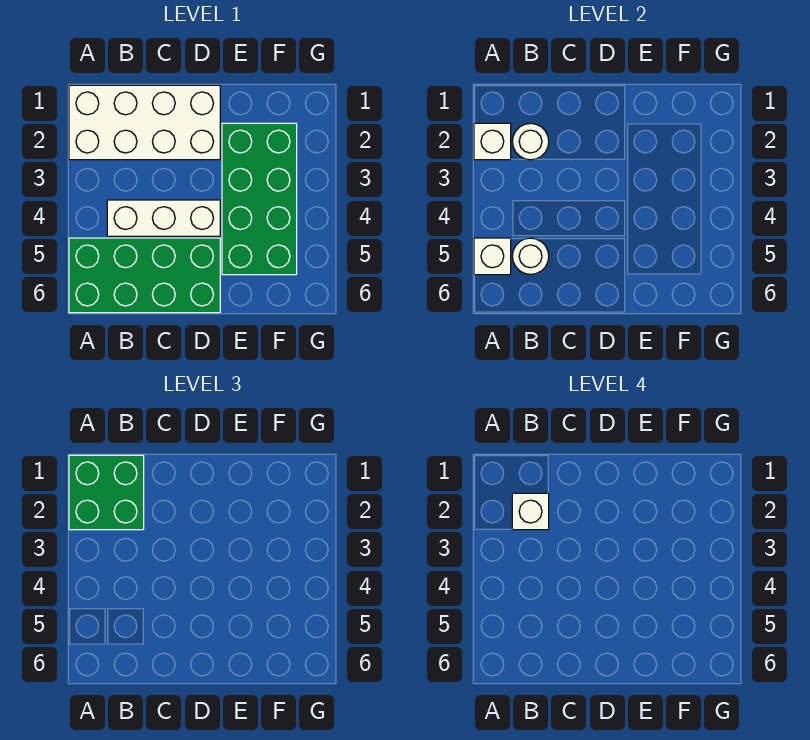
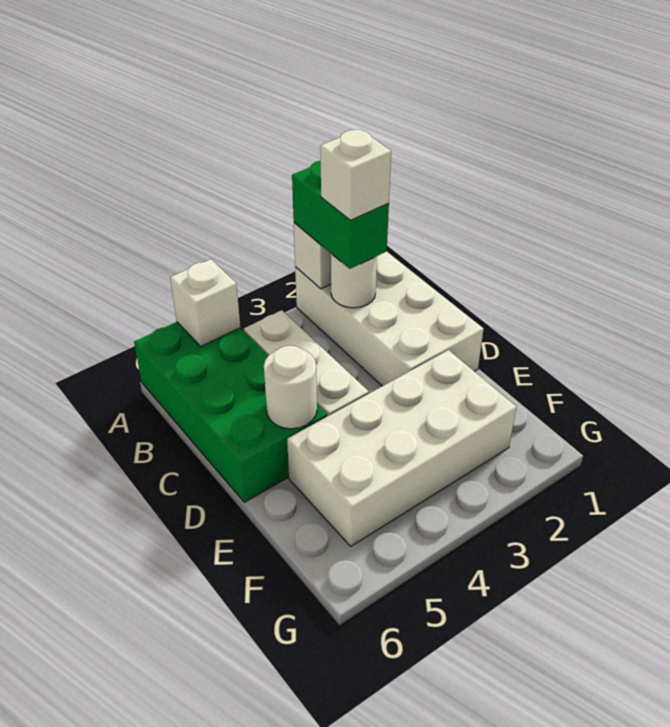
green brick A1:B2 level 3 -> green brick A2:B2 level 3
white round brick B5 level 2 -> white round brick D5 level 2
green brick E2:F5 level 1 -> white brick E2:F5 level 1

